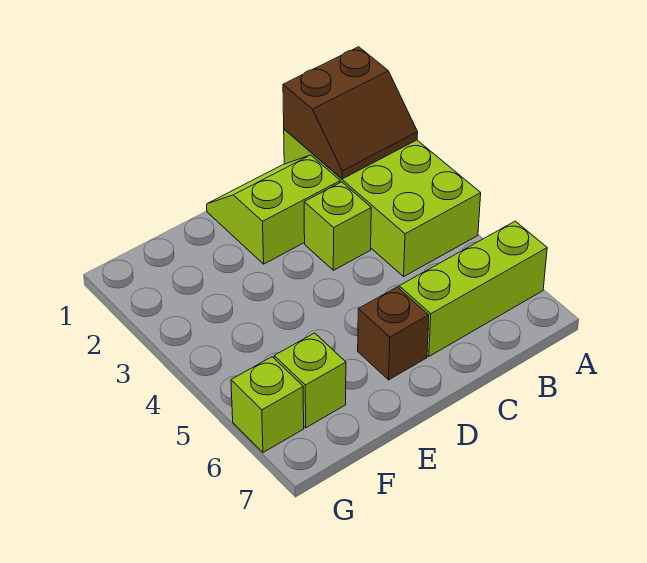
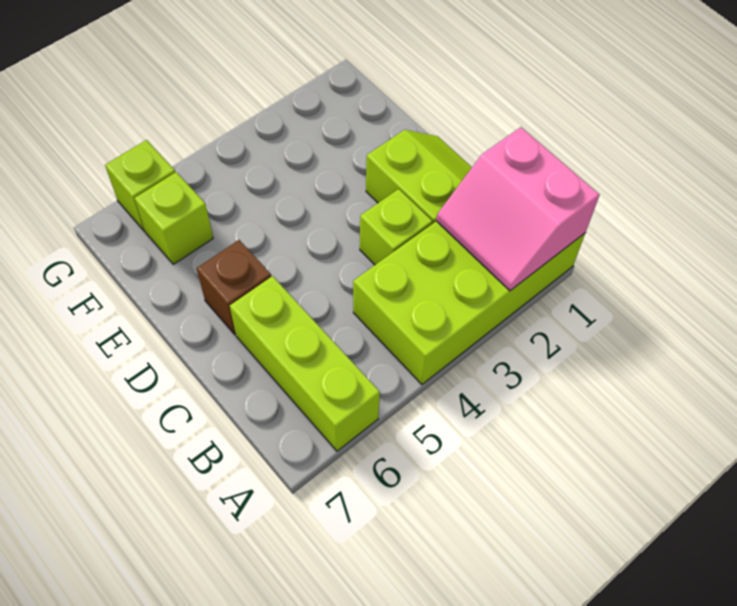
brown slope A1:B2 level 2 top 1 -> pink slope A1:B2 level 2 top 1

